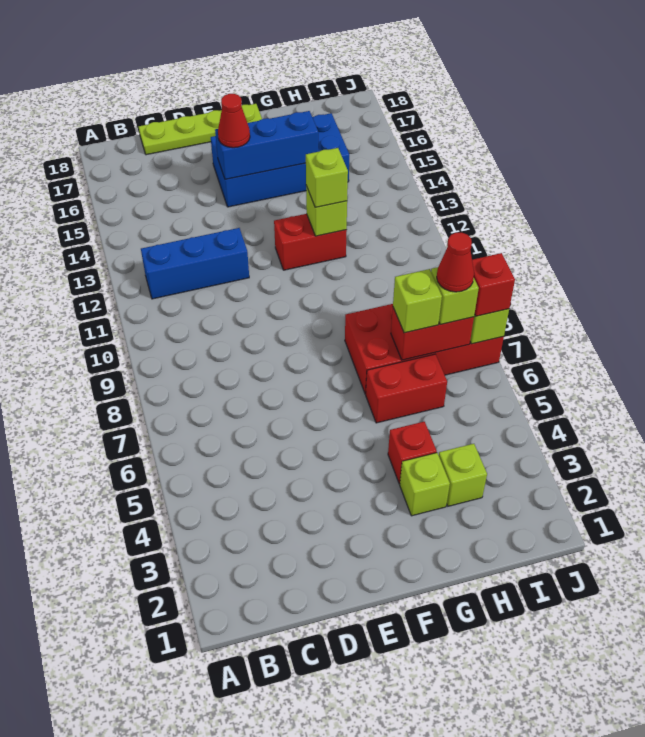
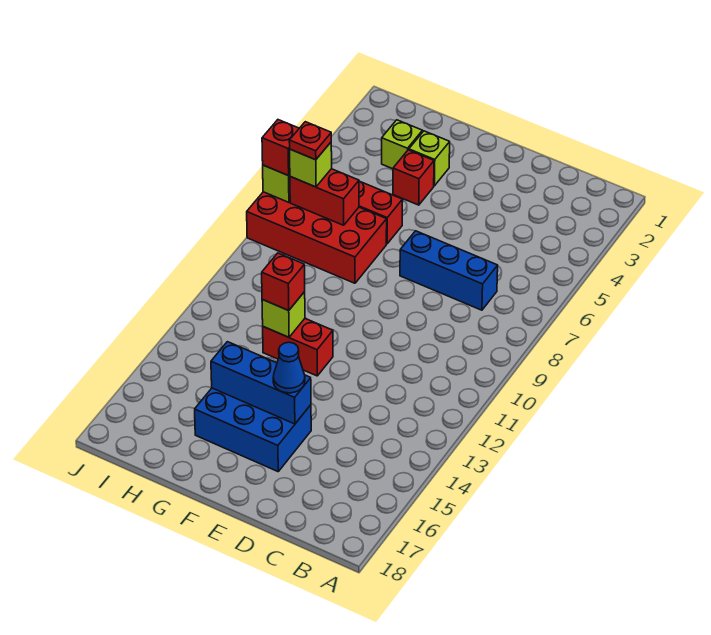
blue brick B12:D12 level 1 -> blue brick C7:E7 level 1
lime plate C18:F18 level 1 -> none
blue brick E15:H16 level 1 -> blue brick E15:G16 level 1
red cone E15 level 3 -> blue cone E15 level 3
lime brick G12 level 3 -> red brick G12 level 3
lime brick H7 level 3 -> none
red cone I7 level 4 -> red plate I7 level 4

